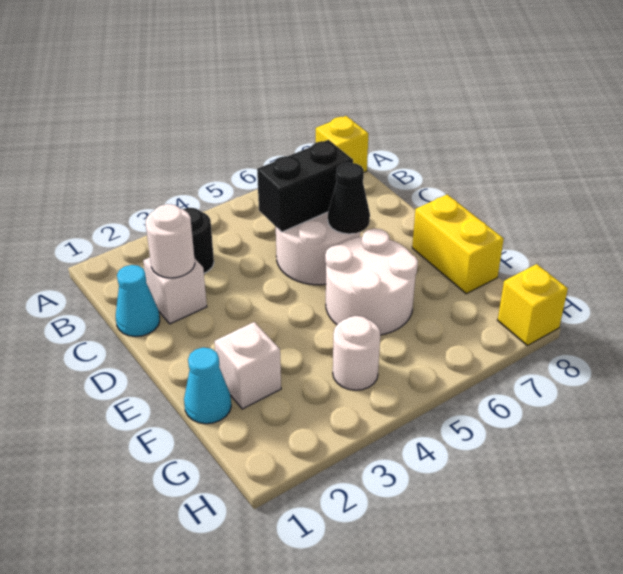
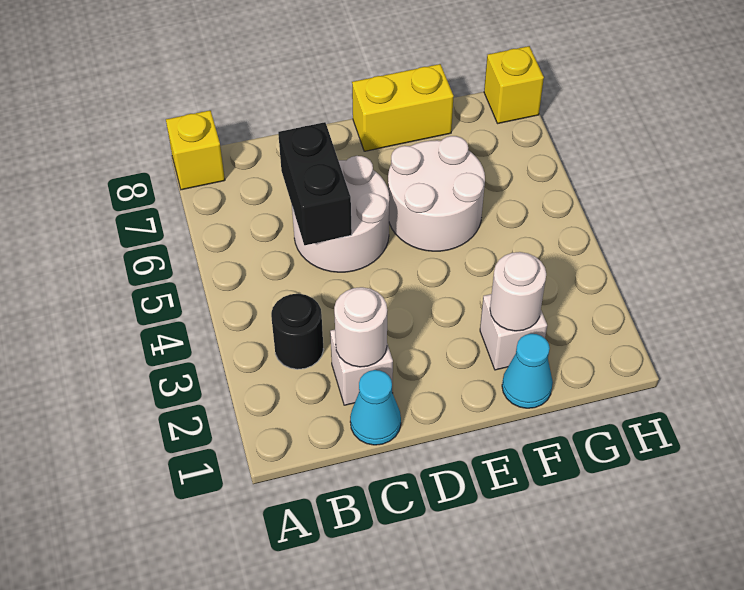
black cone D6 level 2 -> none
white round brick G4 level 1 -> white round brick F2 level 2

